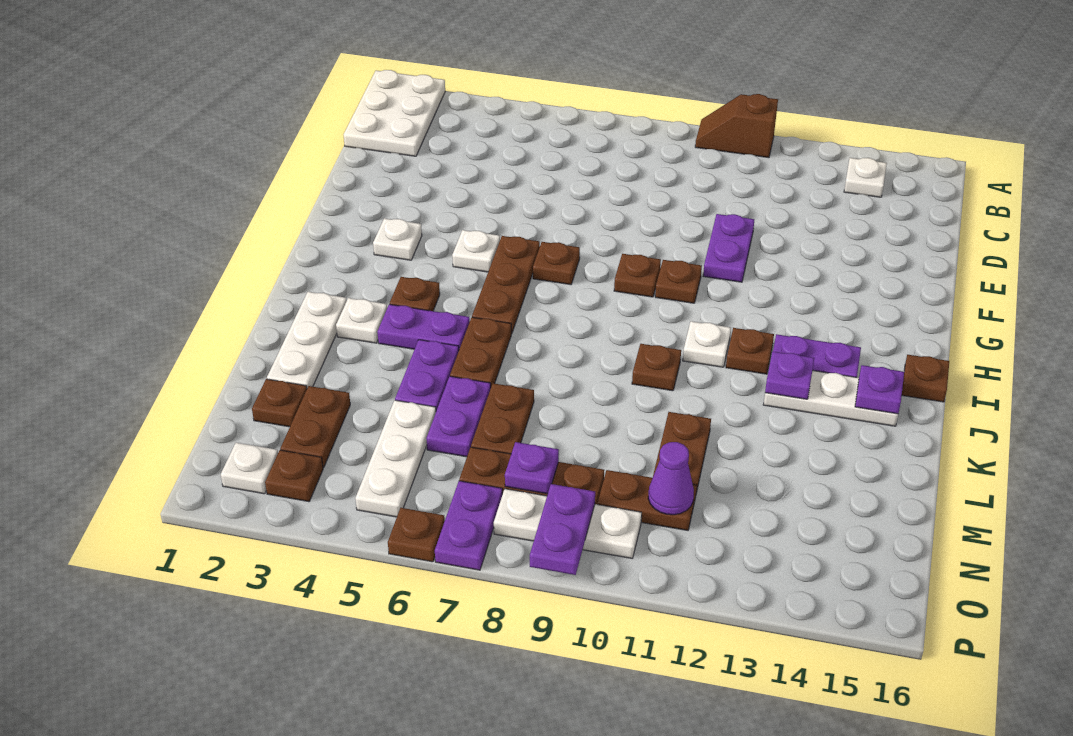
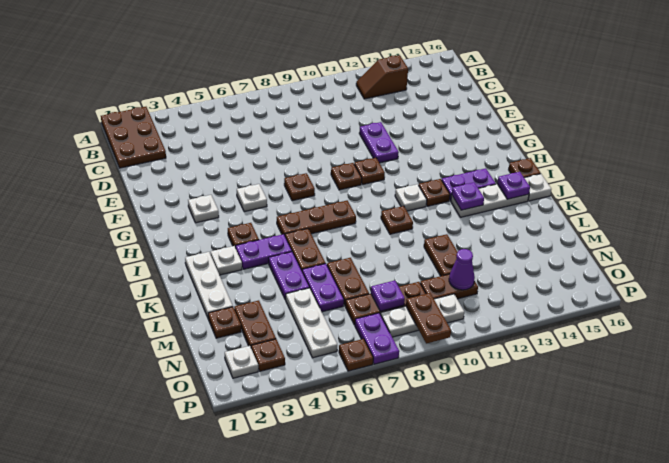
white plate A1:C2 level 1 -> brown plate A1:C2 level 1
brown slope A10:A11 level 1 top 11 -> brown slope B12:B13 level 1 top 13
white plate B14 level 1 -> white plate J16 level 1
brown plate G6:I6 level 1 -> brown plate I6:I8 level 1
purple plate O9:P9 level 2 -> brown plate O9:P9 level 2

